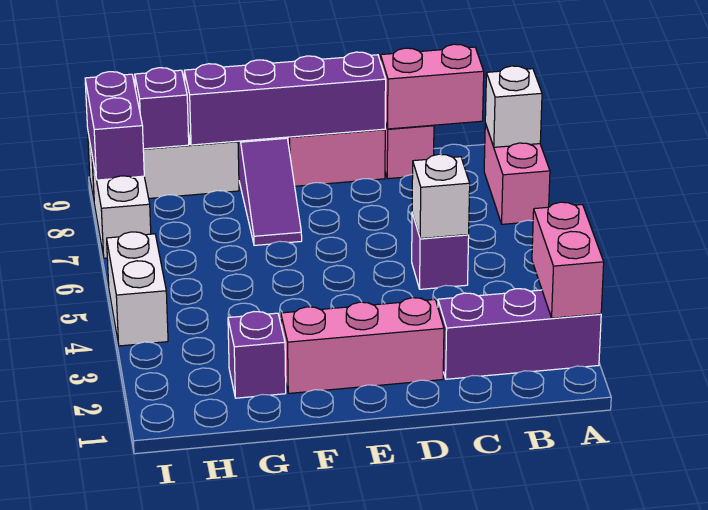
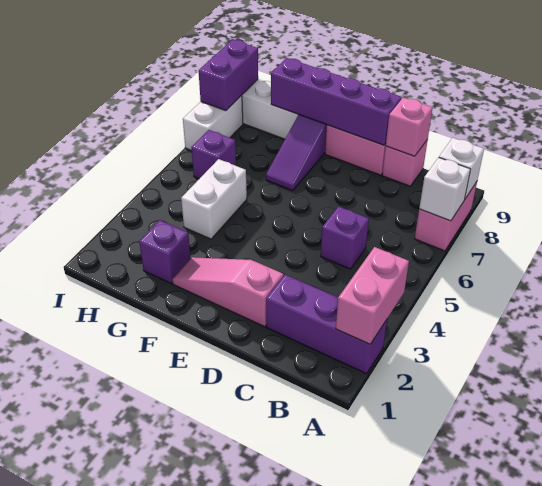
pink brick B9:C9 level 2 -> pink brick C9 level 2
white brick C5 level 2 -> white brick A7 level 2
pink brick D2:F2 level 1 -> pink slope D2:F2 level 1 top D
purple brick H9 level 2 -> purple brick H6 level 1
white brick I4:I5 level 1 -> white brick G4:G5 level 1

